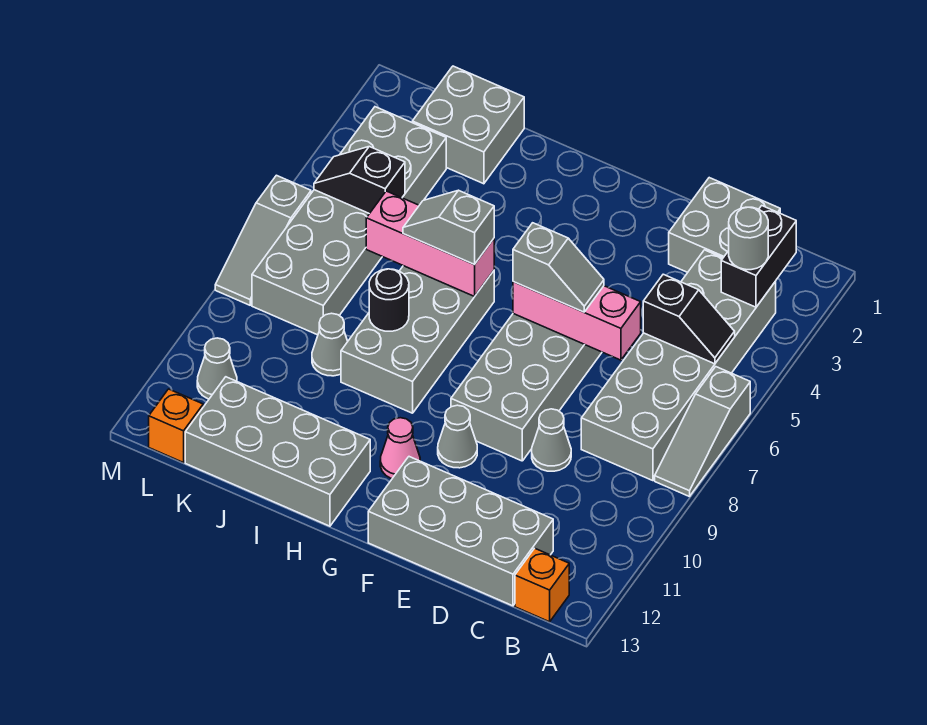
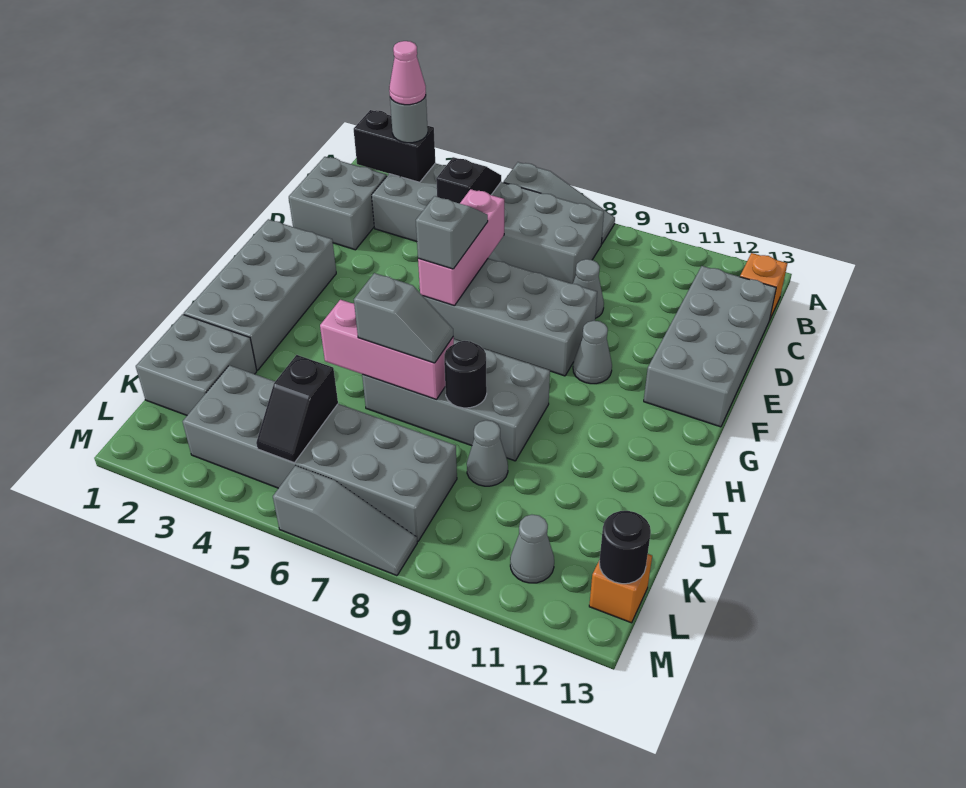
pink cone G11 level 1 -> pink cone B3 level 4
pink brick H6:J6 level 2 -> pink brick I5:I7 level 2
grey slope H6:I6 level 3 top H -> grey slope I6:I7 level 3 top 6
grey brick H12:K13 level 1 -> grey brick F1:I2 level 1
none -> black round brick L13 level 2

